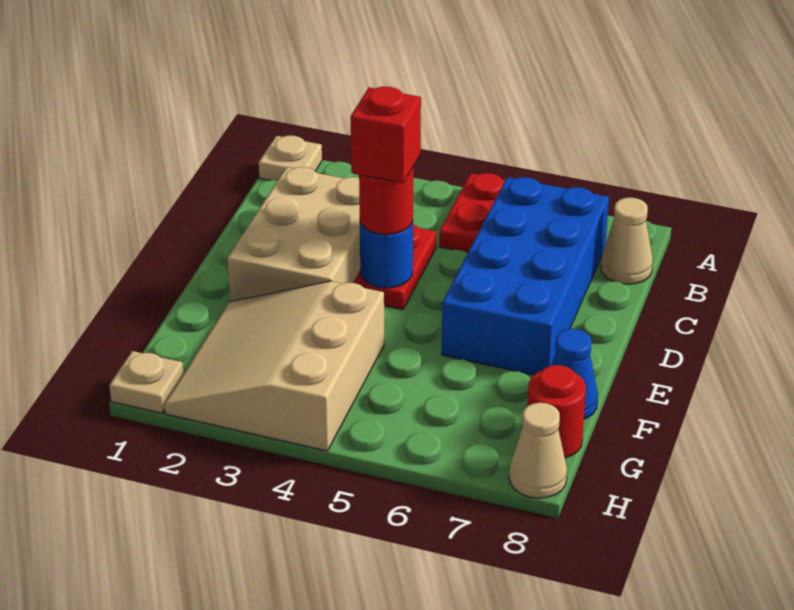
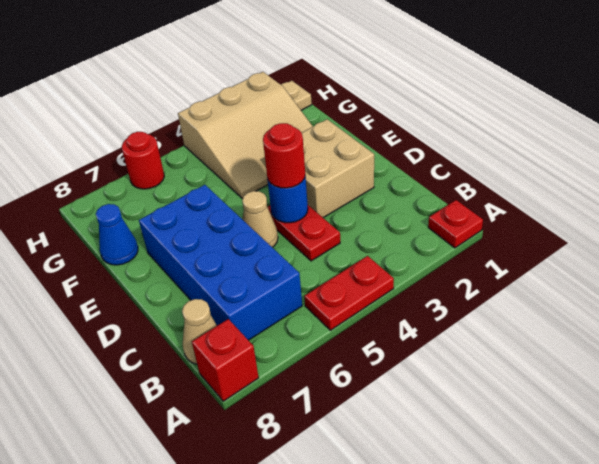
tan plate A1 level 1 -> red plate A1 level 1
red plate A5:B5 level 1 -> red plate A4:A5 level 1
tan brick C2:E3 level 1 -> tan brick D2:E3 level 1
red brick D4 level 4 -> red brick A8 level 1
tan slope F2:H4 level 1 top 4 -> tan slope F2:H4 level 1 top H
red round brick G8 level 1 -> red round brick H6 level 1
tan cone H8 level 1 -> tan cone D5 level 1

